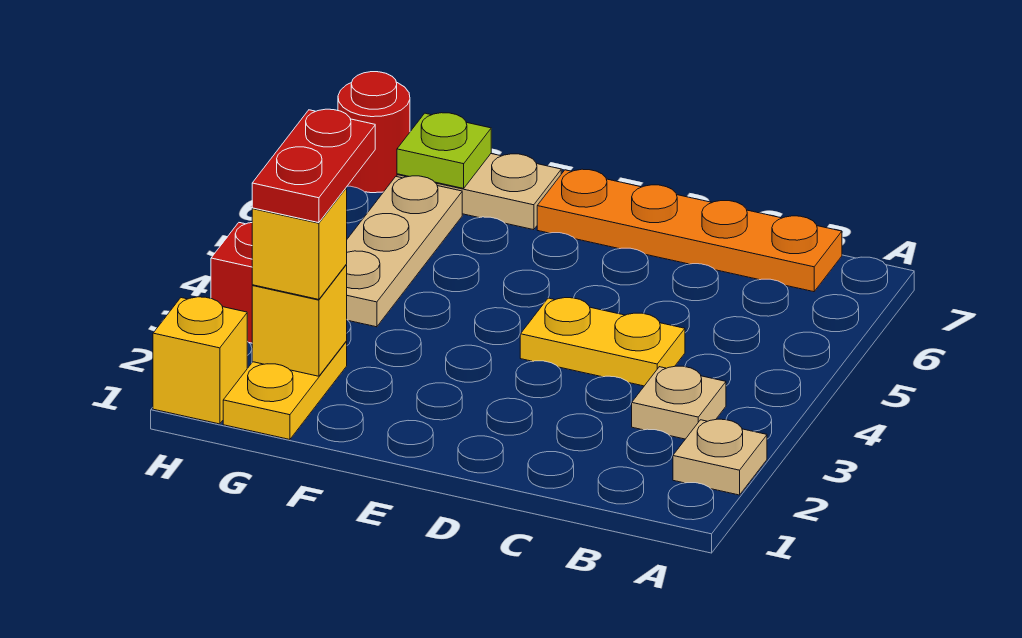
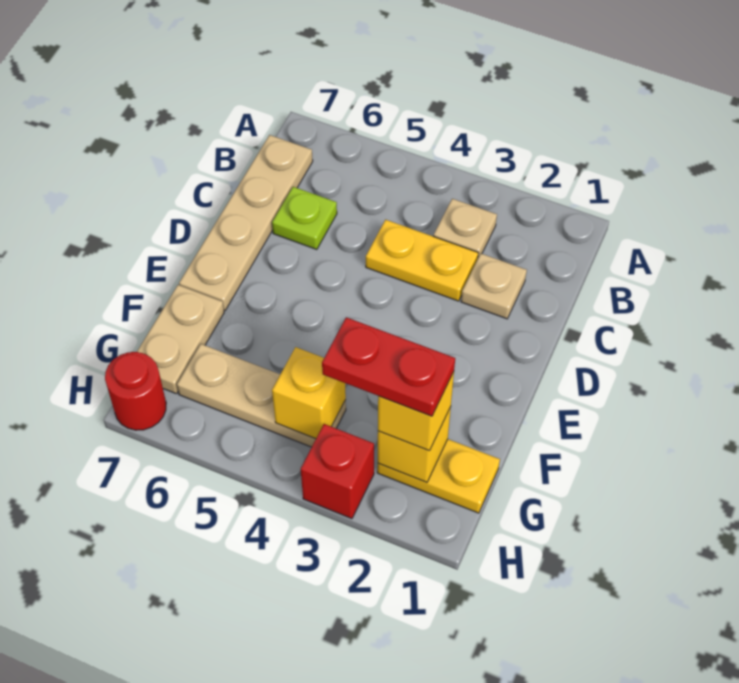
tan plate A2 level 1 -> tan plate C2 level 1
orange plate B7:E7 level 1 -> tan plate B7:E7 level 1
yellow plate C4:D4 level 1 -> yellow plate C3:C4 level 1
lime plate G7 level 2 -> lime plate C6 level 1
yellow brick H1 level 1 -> yellow brick G4 level 2

